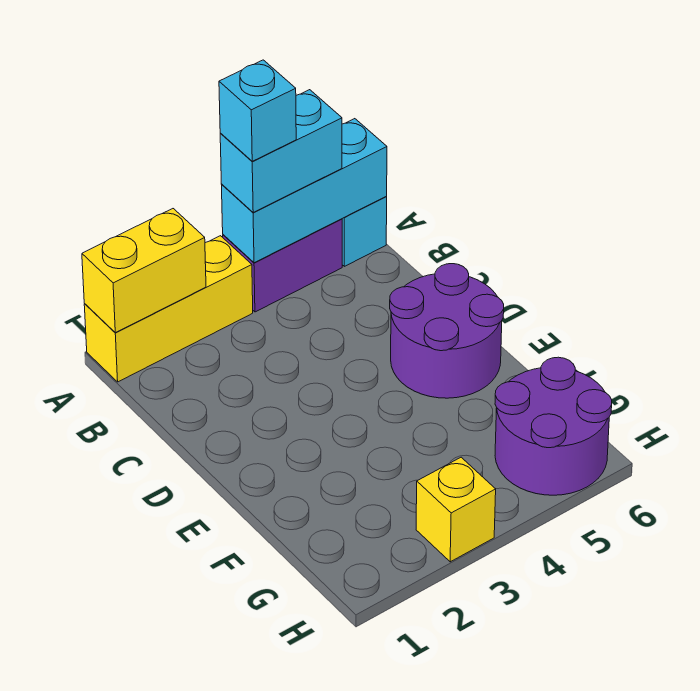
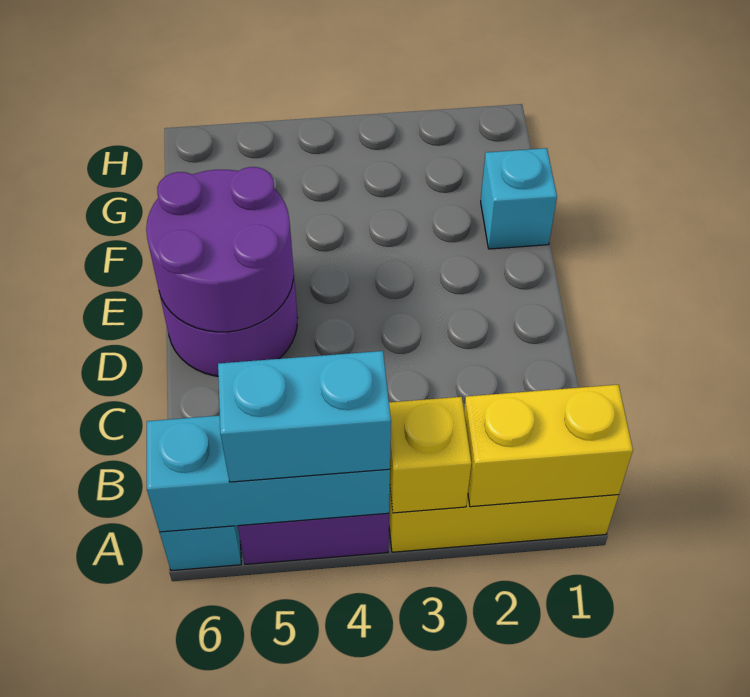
cyan brick A4 level 4 -> cyan brick F1 level 1
purple round brick G5:H6 level 1 -> purple round brick D5:E6 level 2
yellow brick H3 level 1 -> yellow brick A3 level 2

